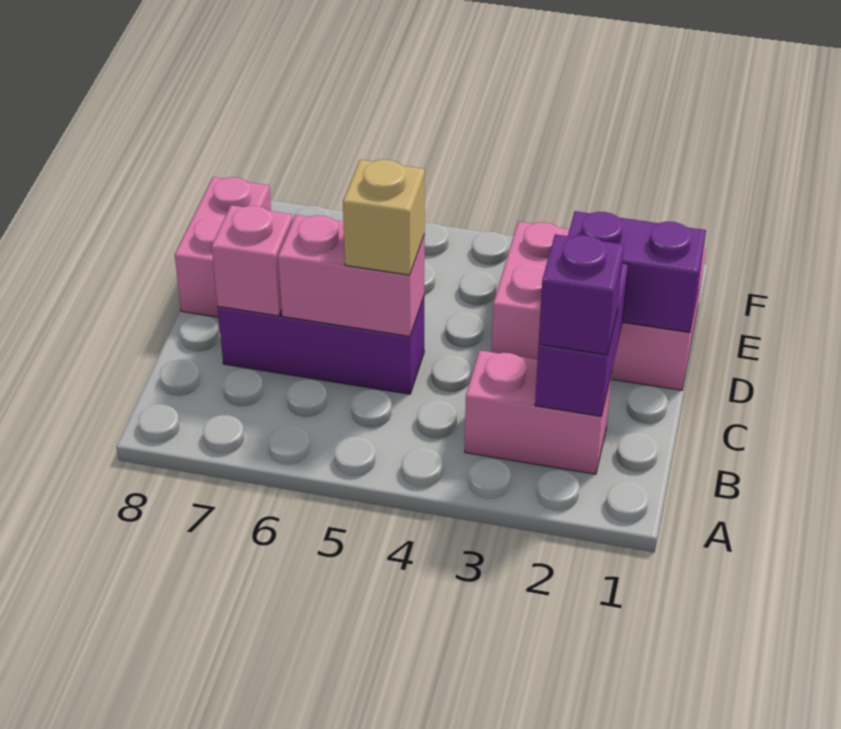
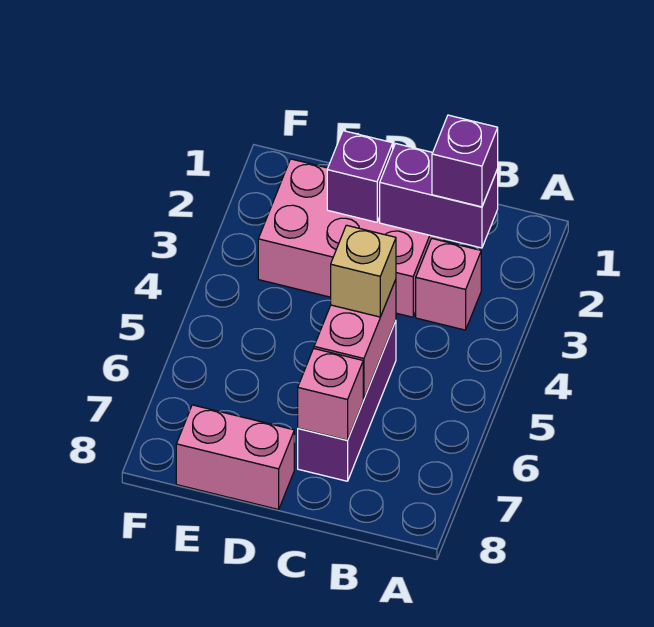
pink brick B2:B3 level 1 -> pink brick B3 level 1
pink brick D1:E3 level 1 -> pink brick C2:E3 level 1
purple brick D1:D2 level 2 -> purple brick D2 level 2

